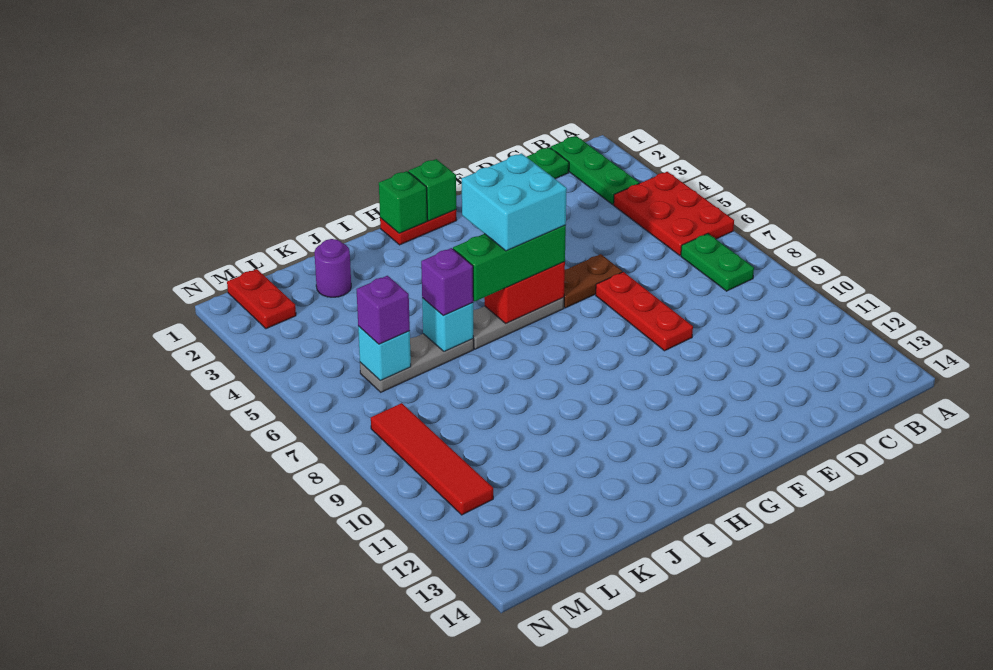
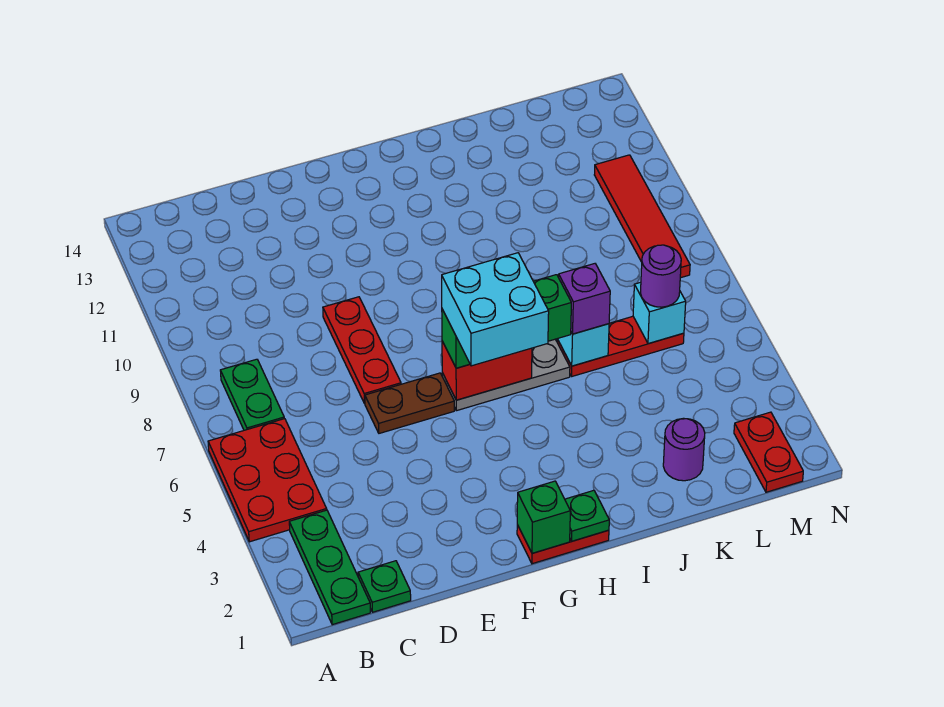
green brick H1 level 2 -> green plate H1 level 2
grey plate J6:L6 level 1 -> red plate J6:L6 level 1
purple brick L6 level 3 -> purple round brick L6 level 3

